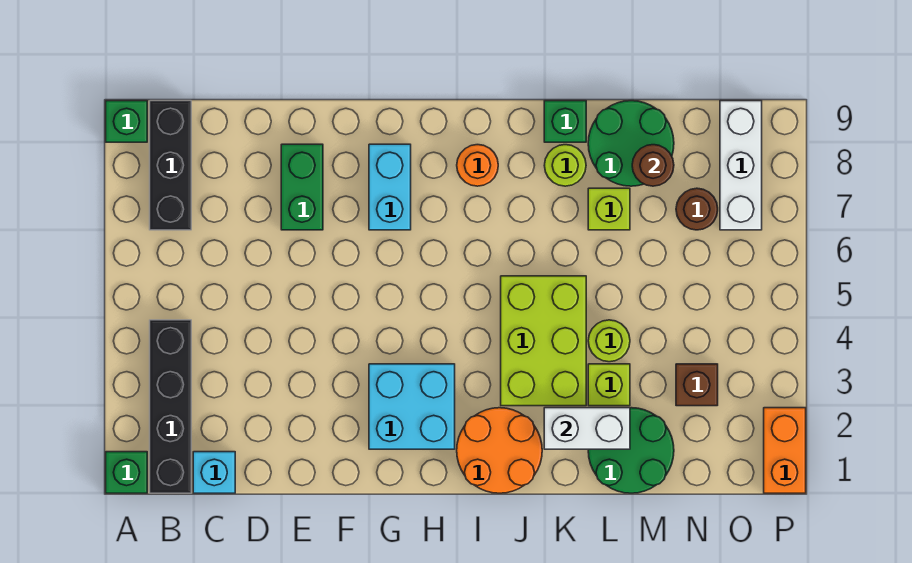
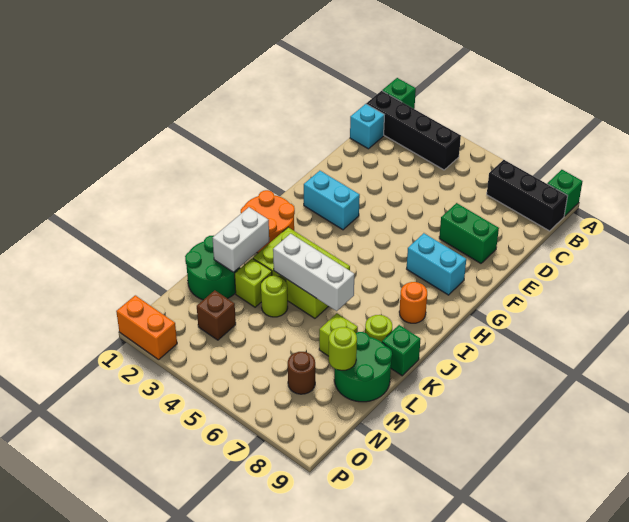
cyan brick G2:H3 level 1 -> cyan brick G2:G3 level 1
brown round brick M8 level 2 -> lime round brick M8 level 2
white brick O7:O9 level 1 -> white brick K4:K6 level 2

